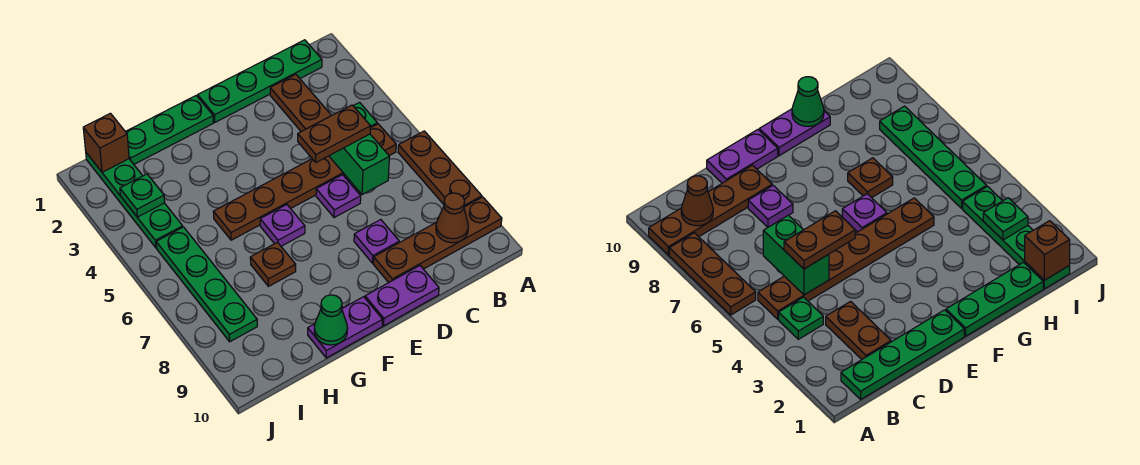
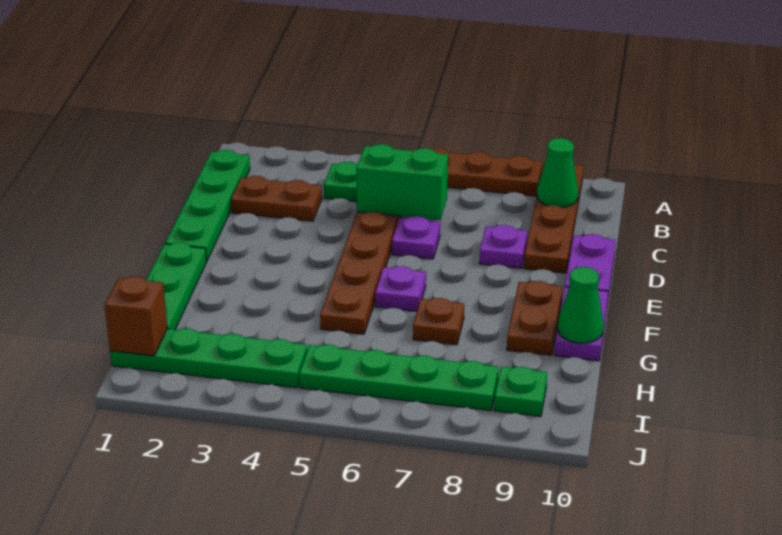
brown cone B9 level 2 -> green cone B9 level 2
brown plate C5:D5 level 3 -> brown plate F9:G9 level 1
green plate I3 level 2 -> green plate I9 level 1

